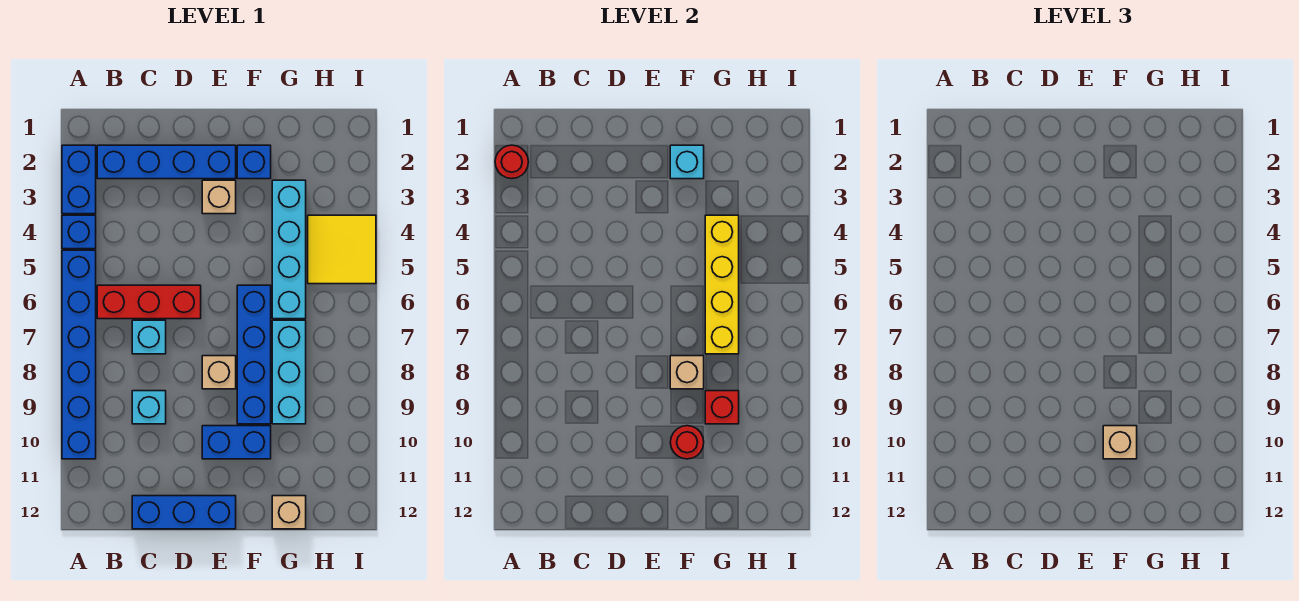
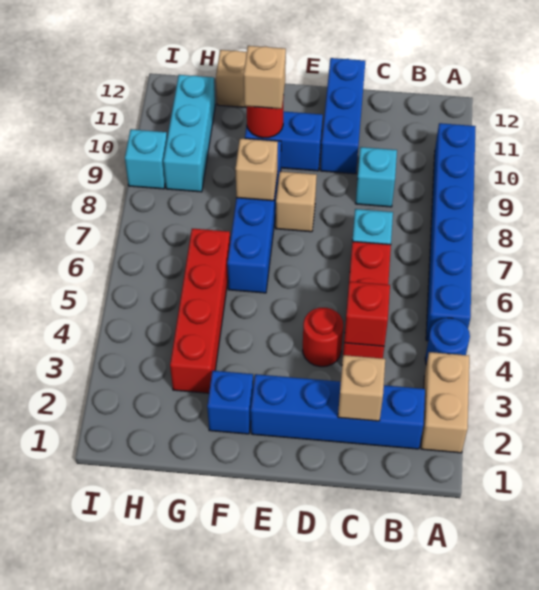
blue brick A2:A3 level 1 -> tan brick A2:A3 level 1
red round brick A2 level 2 -> red round brick D4 level 1
blue brick A4 level 1 -> blue round brick A4 level 1
red brick B6:D6 level 1 -> red brick C4:C6 level 1
blue brick C12:E12 level 1 -> blue brick D10:D12 level 1
tan brick E3 level 1 -> tan brick C2 level 2
cyan brick F2 level 2 -> cyan brick I9 level 1
cyan brick G3:G6 level 1 -> red brick G3:G6 level 1
yellow brick G4:G7 level 2 -> none
cyan brick G7:G9 level 1 -> cyan brick H9:H11 level 1
red brick G9 level 2 -> red brick C4 level 2
yellow tile H4:I5 level 1 -> none

